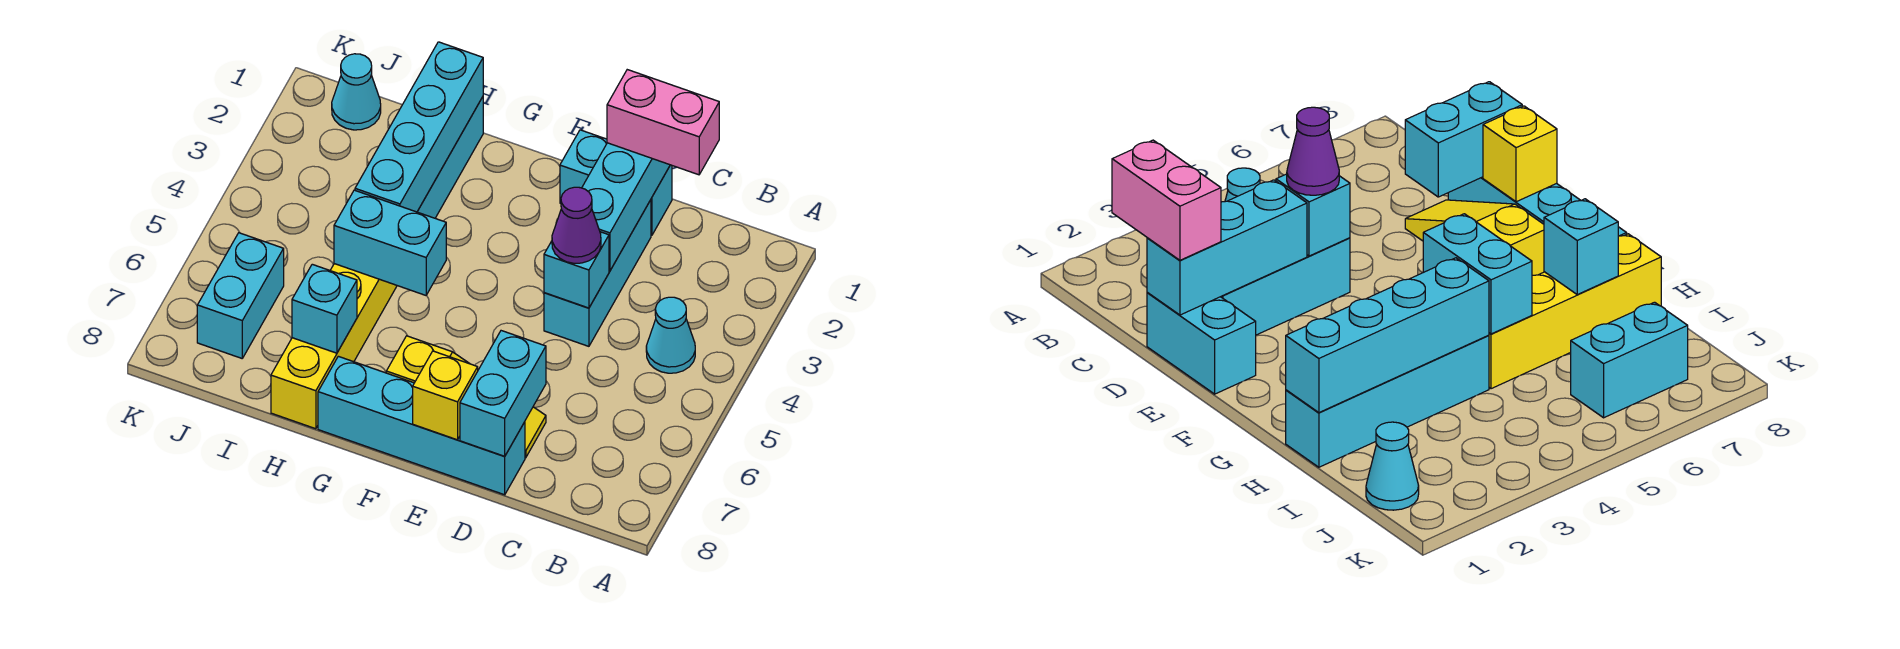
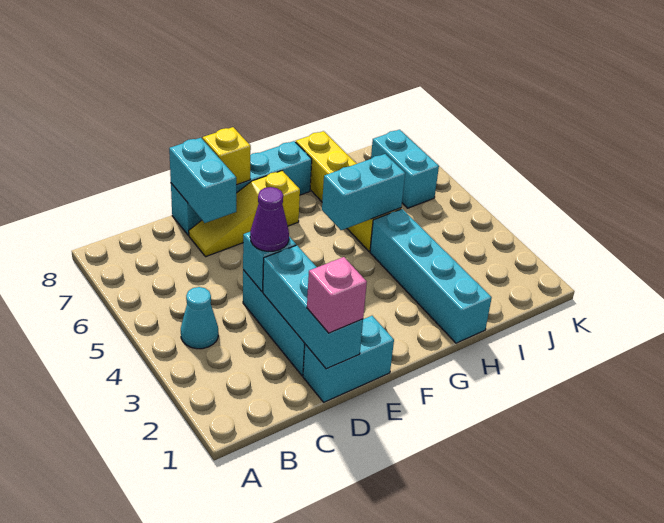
pink brick C1:D1 level 3 -> pink brick D1 level 3
cyan brick H1:H4 level 2 -> none
cyan brick H7 level 2 -> none
cyan cone J1 level 1 -> none

